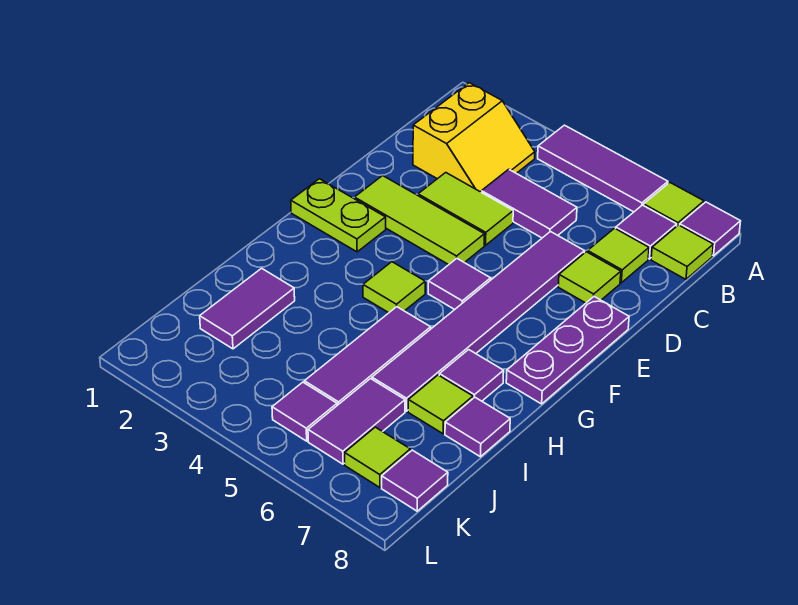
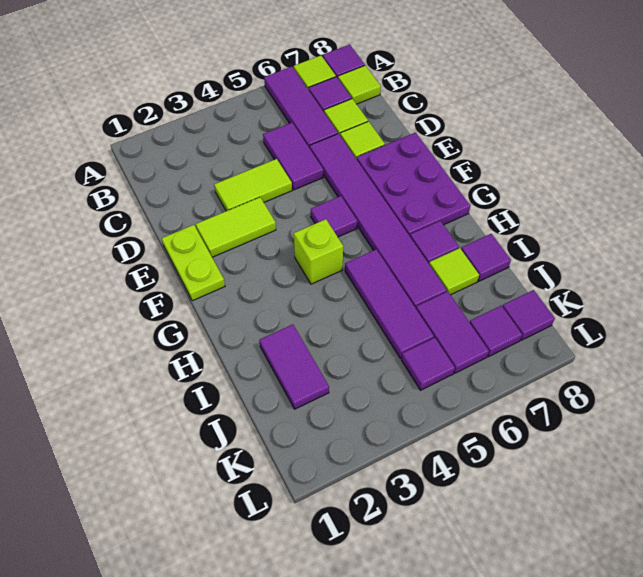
purple tile A4:A6 level 1 -> purple tile A6:C6 level 1
yellow slope B2:C3 level 1 top 2 -> none
purple tile C4:C5 level 1 -> purple tile C5:D5 level 1
lime tile E2:E4 level 1 -> lime tile E2:E3 level 1
purple plate E8:G8 level 1 -> purple plate E7:G8 level 1
lime plate F1:F2 level 1 -> lime plate E1:F1 level 1
lime tile G4 level 1 -> lime brick G4 level 1
lime tile K7 level 1 -> purple tile K7 level 1

